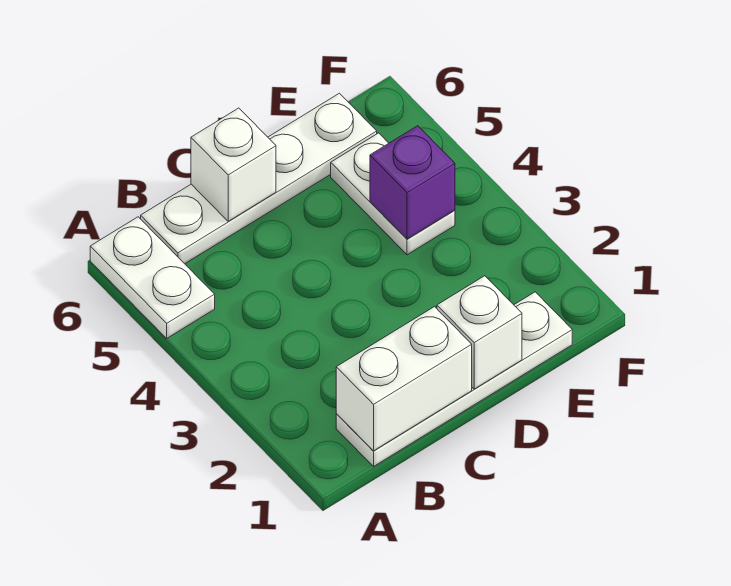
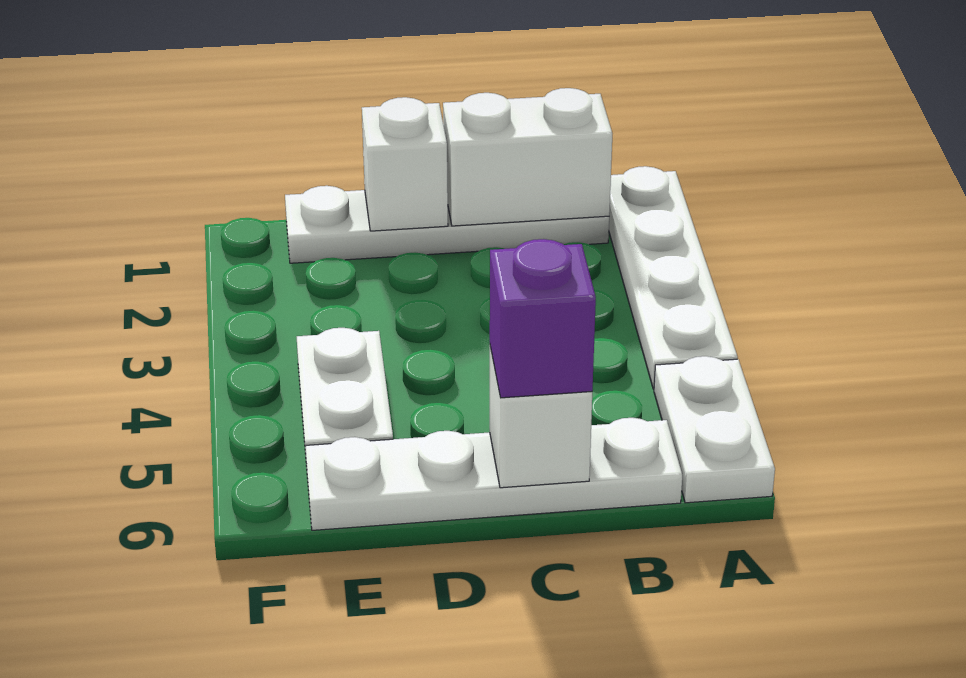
none -> white plate A1:A4 level 1
purple brick E4 level 2 -> purple brick C6 level 3

